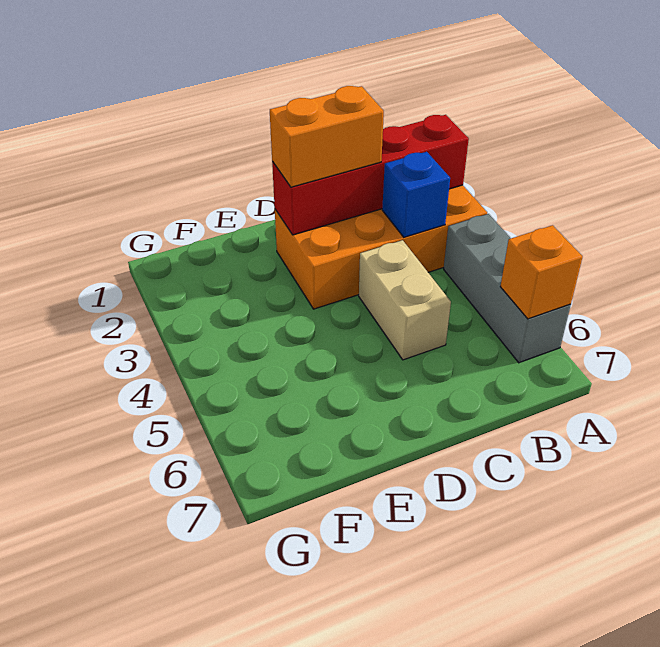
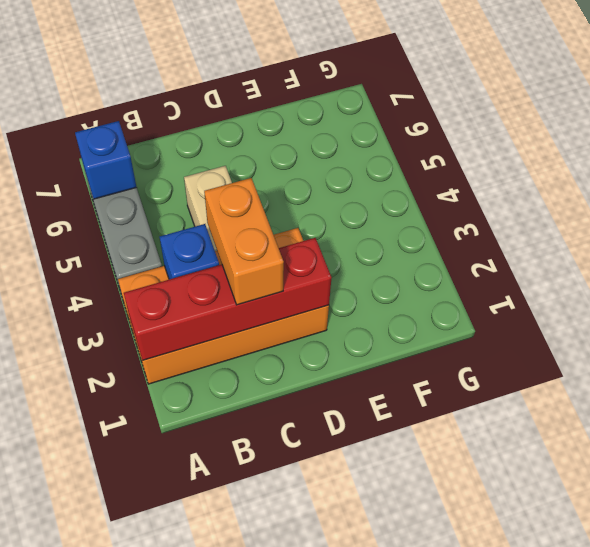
orange brick A6 level 2 -> blue brick A6 level 2
orange brick C2:D2 level 3 -> orange brick C2:C3 level 3

